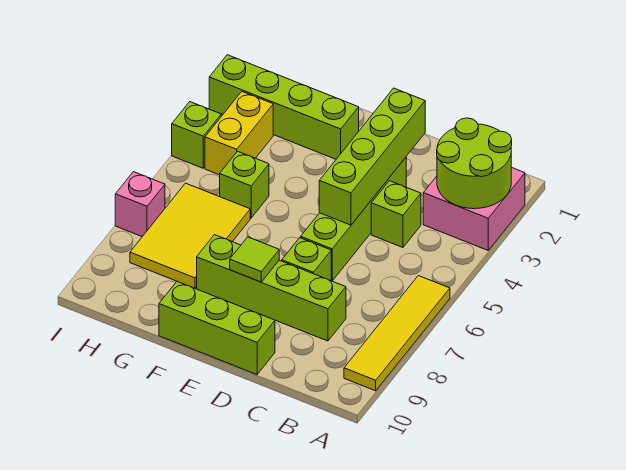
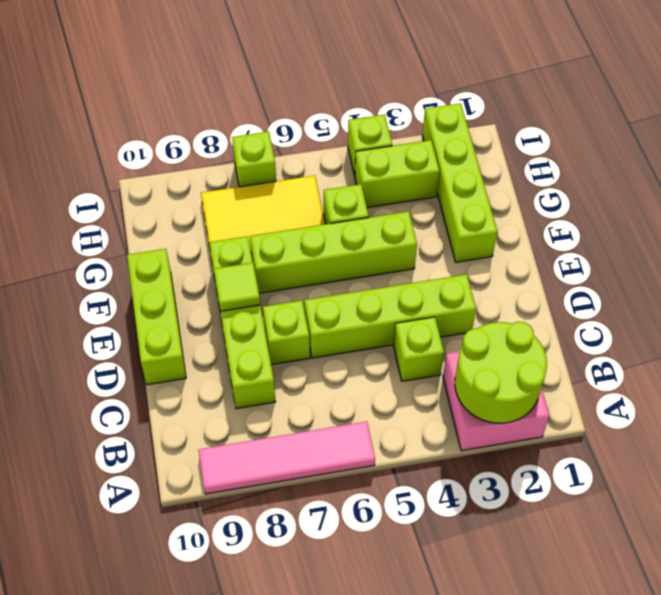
yellow tile A6:A9 level 1 -> pink tile A6:A9 level 1
lime brick D2:D5 level 2 -> lime brick F4:F7 level 1
yellow brick H3:H4 level 1 -> lime brick H3:H4 level 1
pink brick I7 level 1 -> lime brick I7 level 1

